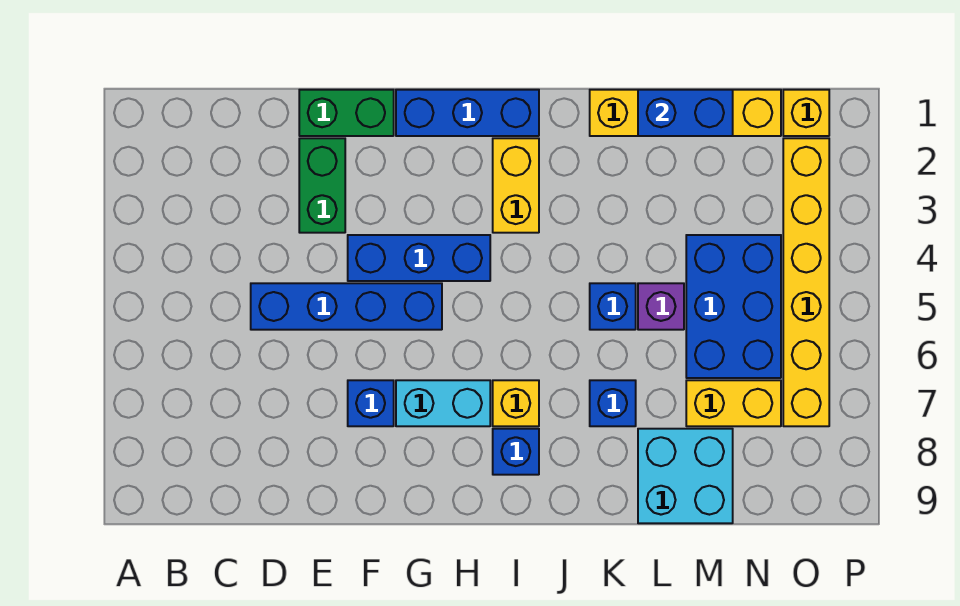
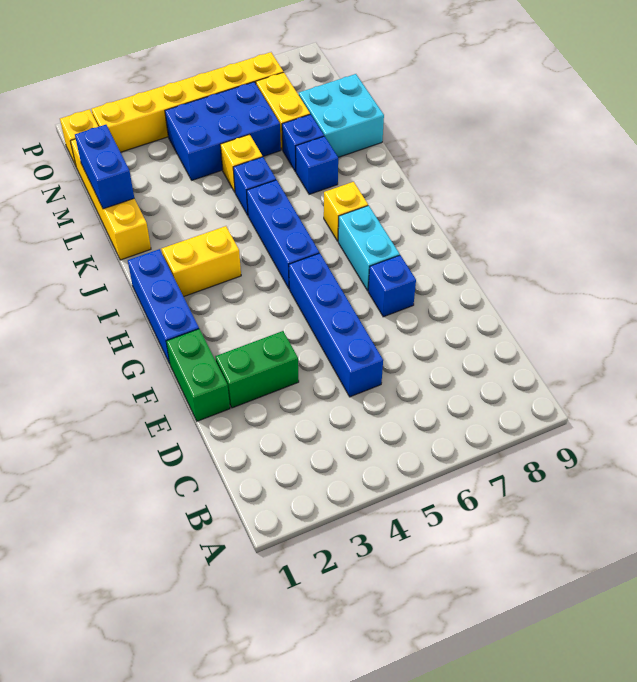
blue brick F4:H4 level 1 -> blue brick H5:J5 level 1
blue brick I8 level 1 -> blue brick L7 level 1
purple brick L5 level 1 -> yellow brick L5 level 1

